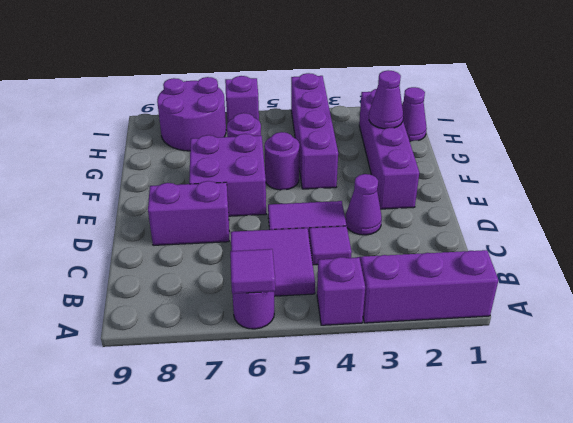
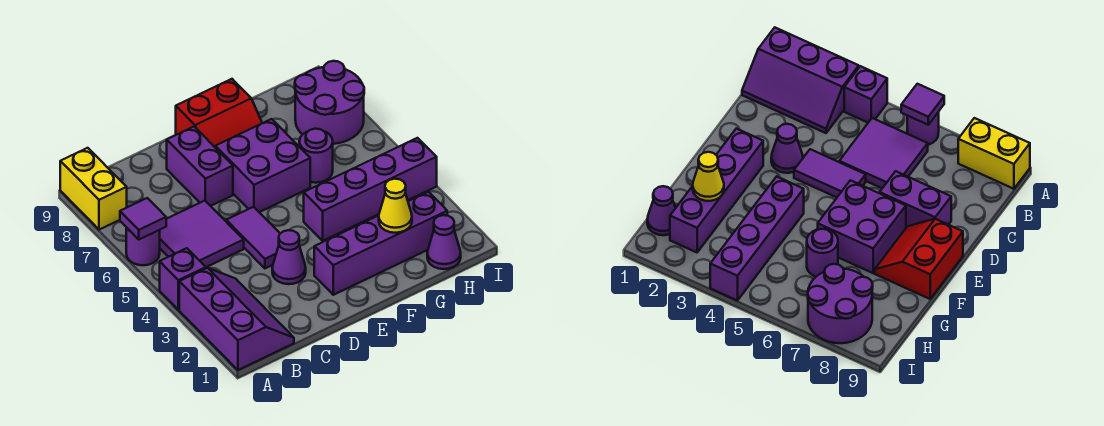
none -> yellow brick A8:A9 level 1
purple tile C4 level 1 -> none
none -> red slope E8:F9 level 1 top 9
purple round brick F5 level 1 -> none
purple cone G2 level 2 -> yellow cone G2 level 2
purple brick I6 level 1 -> none

